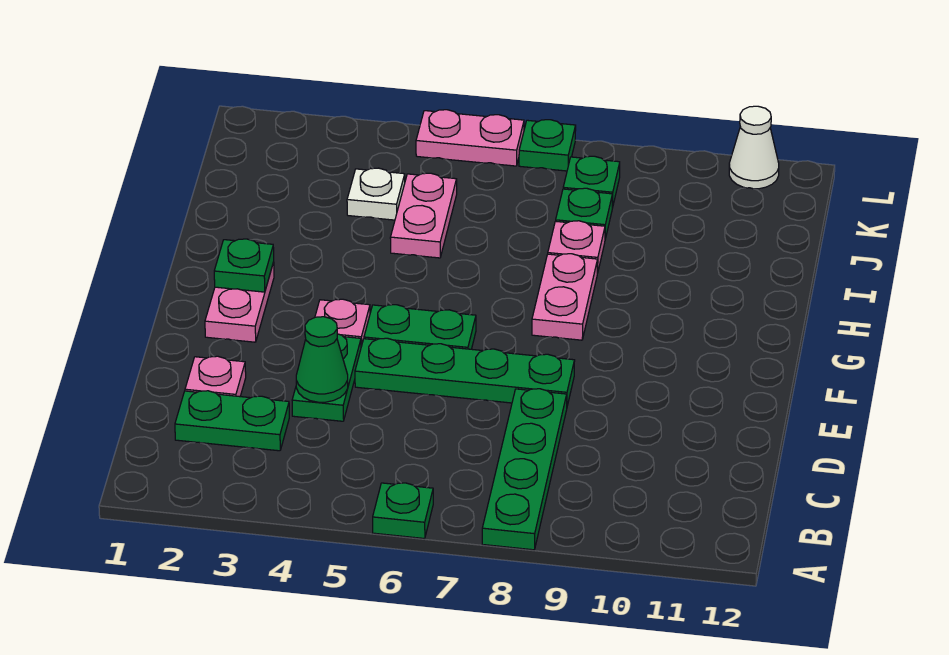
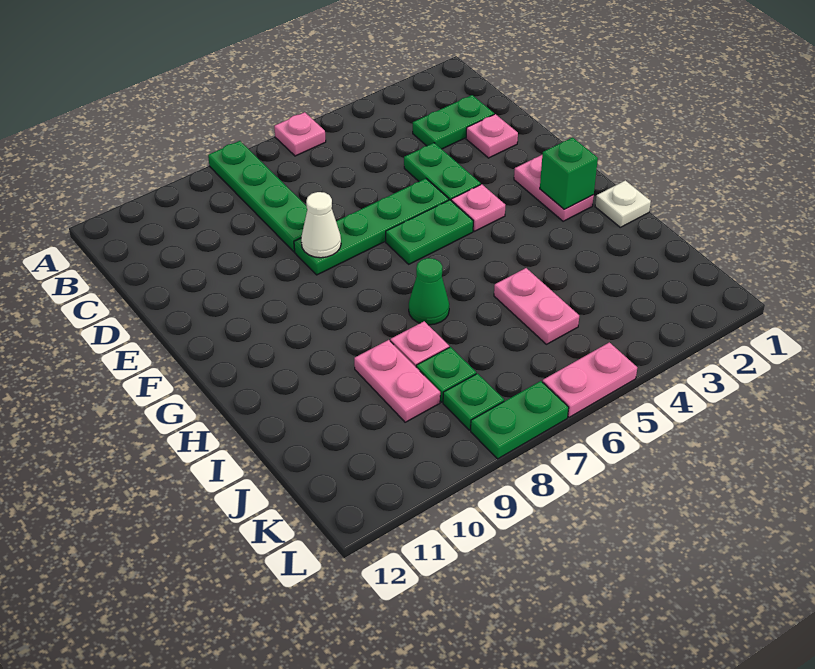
green plate A6 level 1 -> pink plate A6 level 1
green cone D4 level 2 -> green cone H7 level 1
green plate G2 level 2 -> green brick G2 level 2
pink plate G8:H8 level 1 -> pink plate I9:J9 level 1
white plate J4 level 1 -> white plate H1 level 1
green plate L7 level 1 -> green plate L7:L8 level 1
white cone L11 level 1 -> white cone E8 level 2

